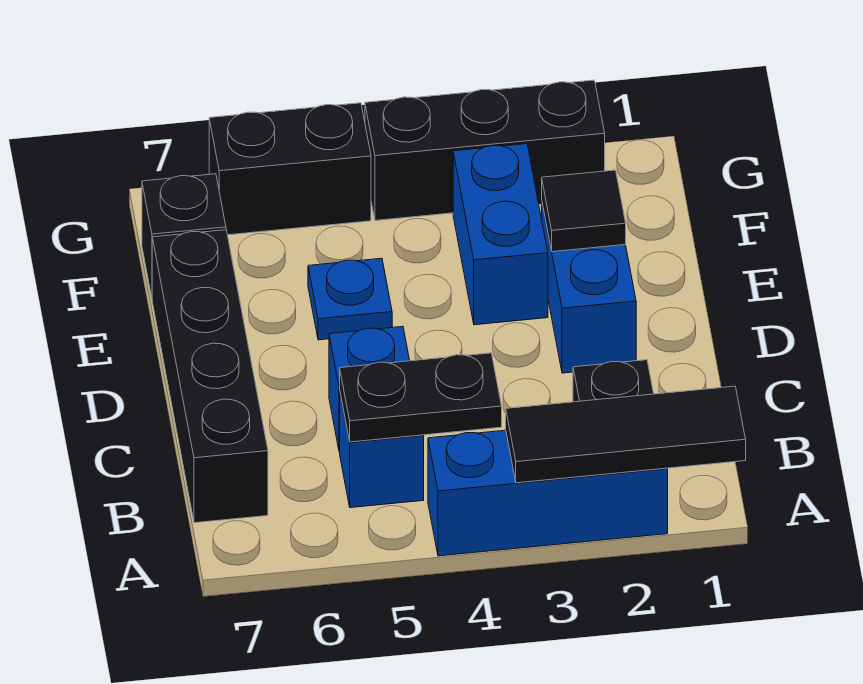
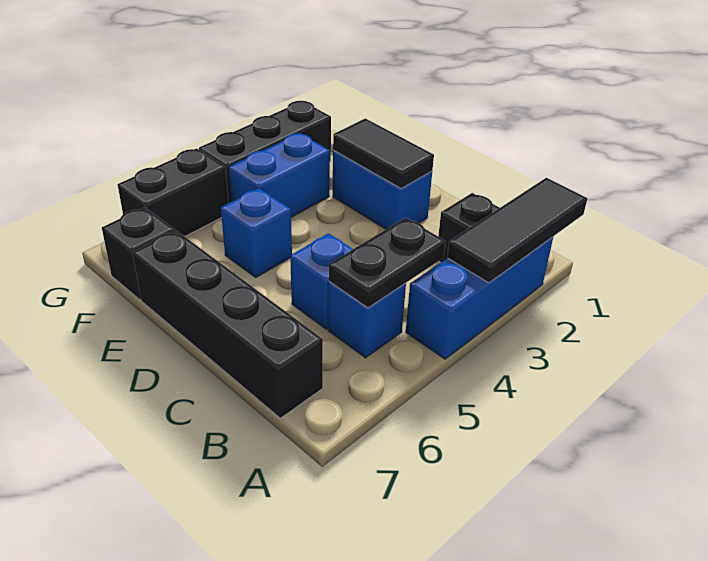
black tile E2 level 2 -> black tile D2:E2 level 2
blue brick E3:F3 level 1 -> blue brick F3:F4 level 1
blue plate E5 level 1 -> blue brick E5 level 1

